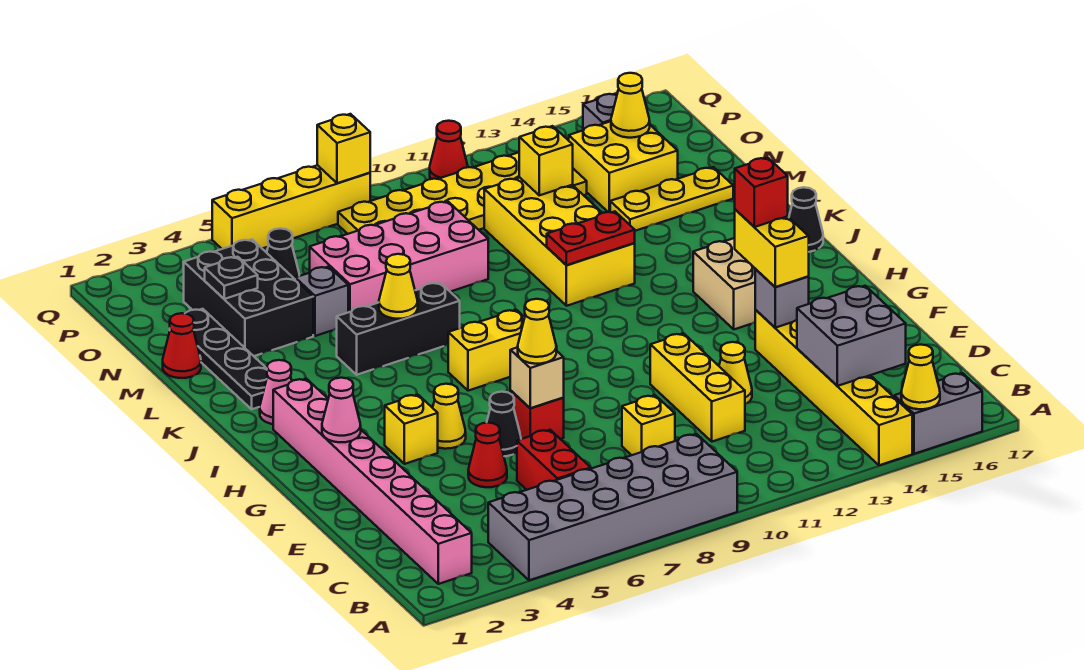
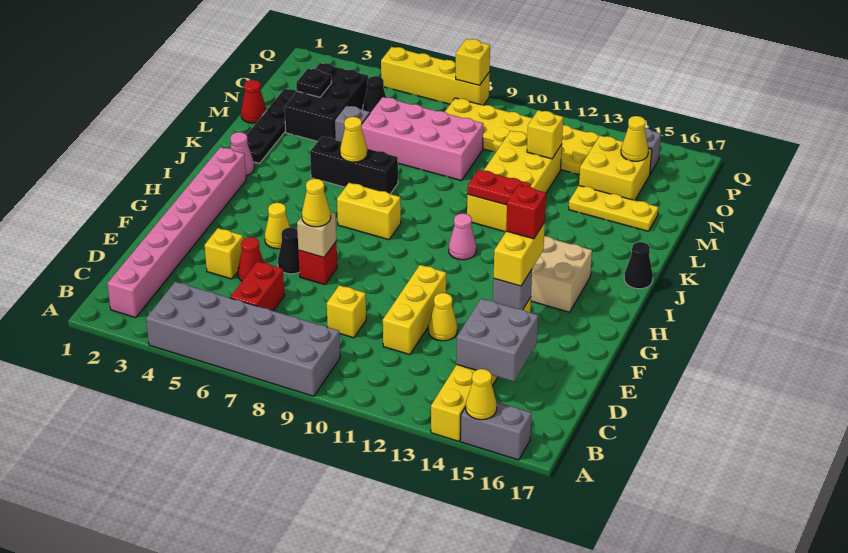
pink cone G2 level 2 -> pink cone I11 level 1
yellow brick G4 level 1 -> yellow brick E4 level 1
red cone Q11 level 1 -> none

